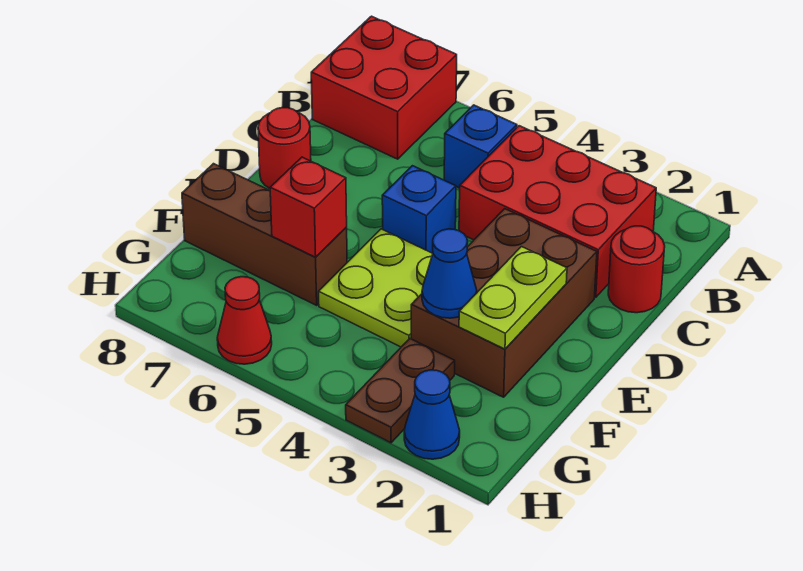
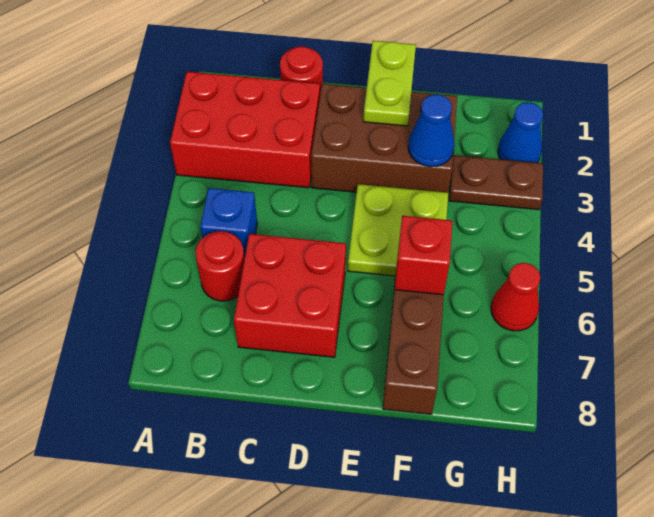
red brick A7:B8 level 1 -> red brick C6:D7 level 1
red brick B2:C4 level 1 -> red brick A2:C3 level 1
blue brick D5 level 1 -> none
red round brick D8 level 1 -> red round brick B6 level 1
lime plate E2:F2 level 2 -> lime plate E1:E2 level 2

